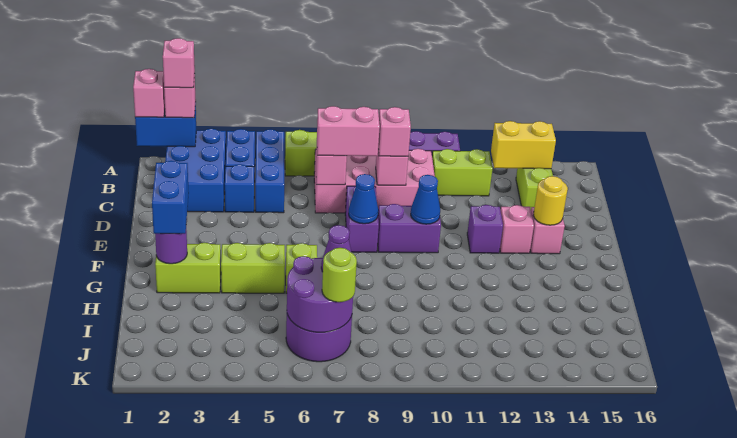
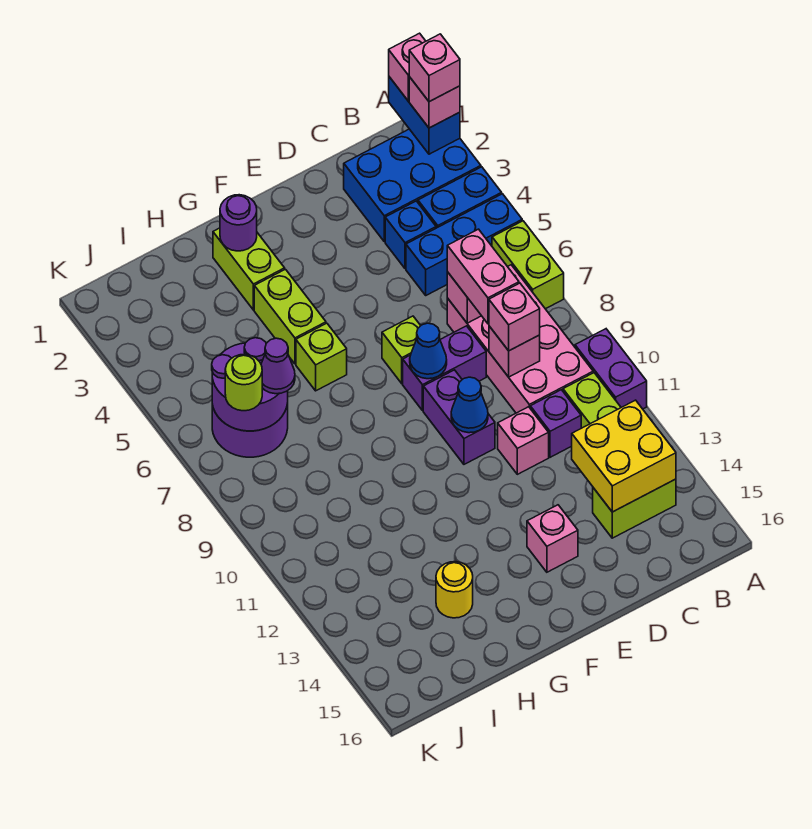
yellow brick B13:B14 level 2 -> yellow brick B13:C14 level 2
none -> lime brick E7 level 1
purple brick E12 level 1 -> purple brick C11 level 1
pink brick E13 level 1 -> pink brick D11 level 1
yellow round brick E14 level 2 -> yellow round brick H14 level 1
blue brick F2:G2 level 3 -> none

